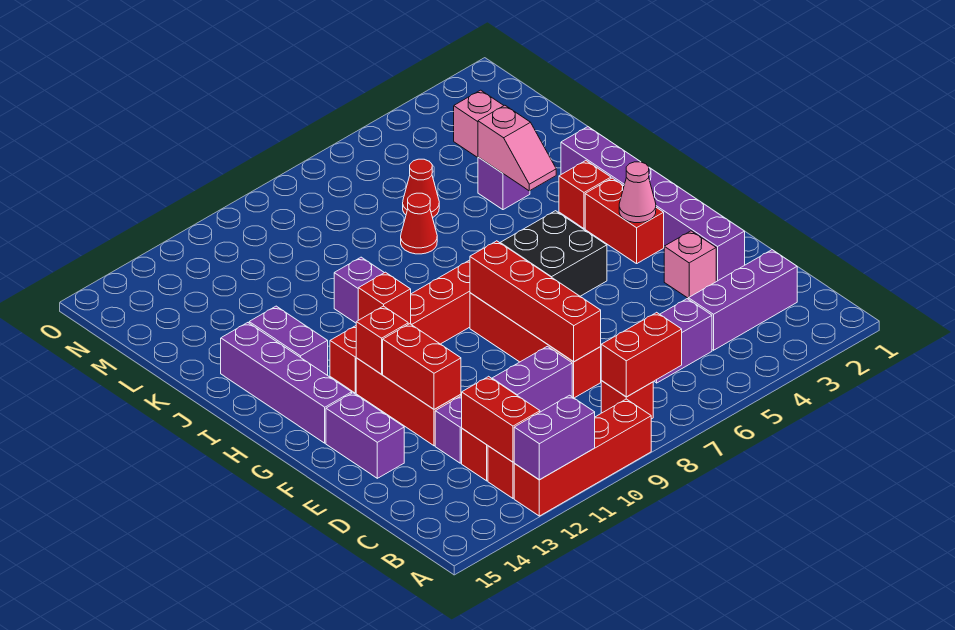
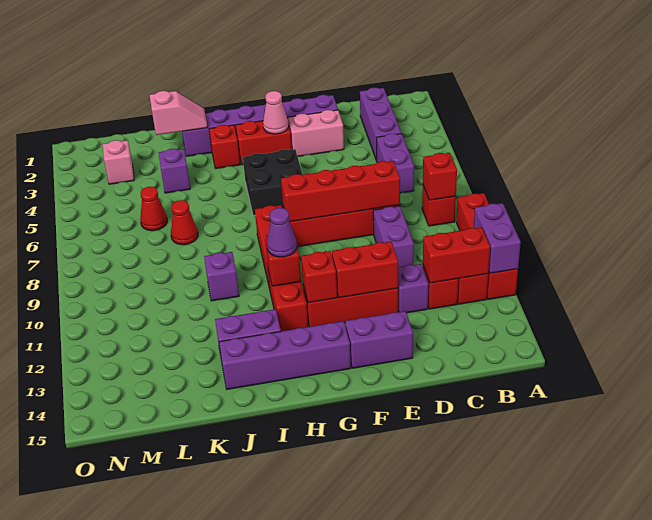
red brick B7:B8 level 2 -> red brick B8 level 2
pink brick E3 level 1 -> pink brick E3:F3 level 1
none -> purple cone H11 level 3
pink slope J4:K4 level 2 top K -> pink slope J2:K2 level 2 top K

